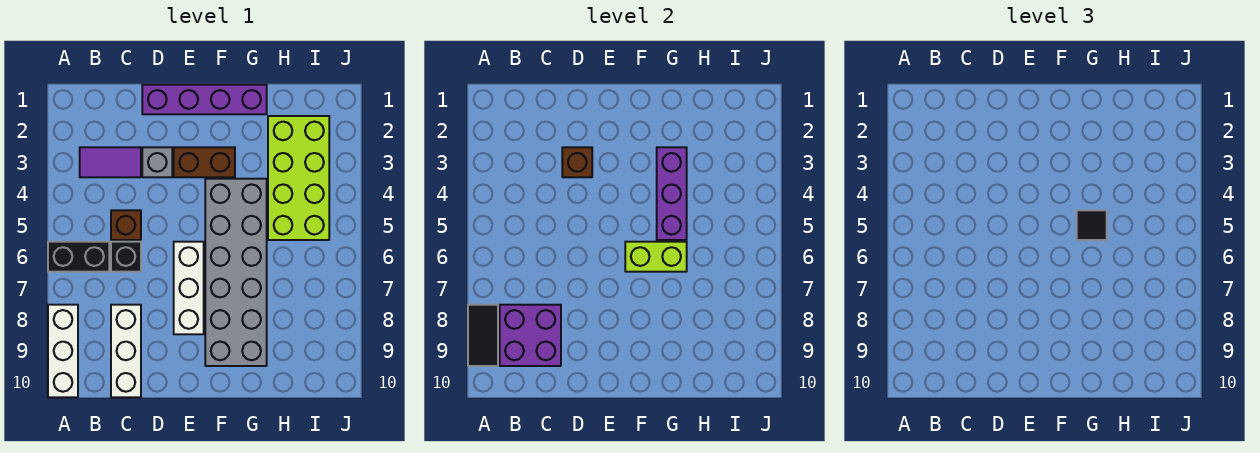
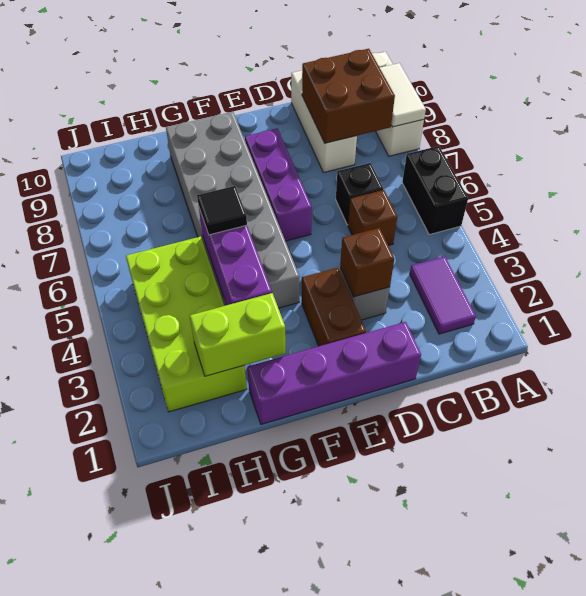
black brick A6:B6 level 1 -> black brick A5:A6 level 1
black tile A8:A9 level 2 -> white tile A8:A9 level 2
purple tile B3:C3 level 1 -> purple tile B2:B3 level 1
purple brick B8:C9 level 2 -> brown brick B8:C9 level 2
brown brick E3:F3 level 1 -> brown brick E2:E3 level 1
white brick E6:E8 level 1 -> purple brick E6:E8 level 1
lime brick F6:G6 level 2 -> lime brick G2:H2 level 2

